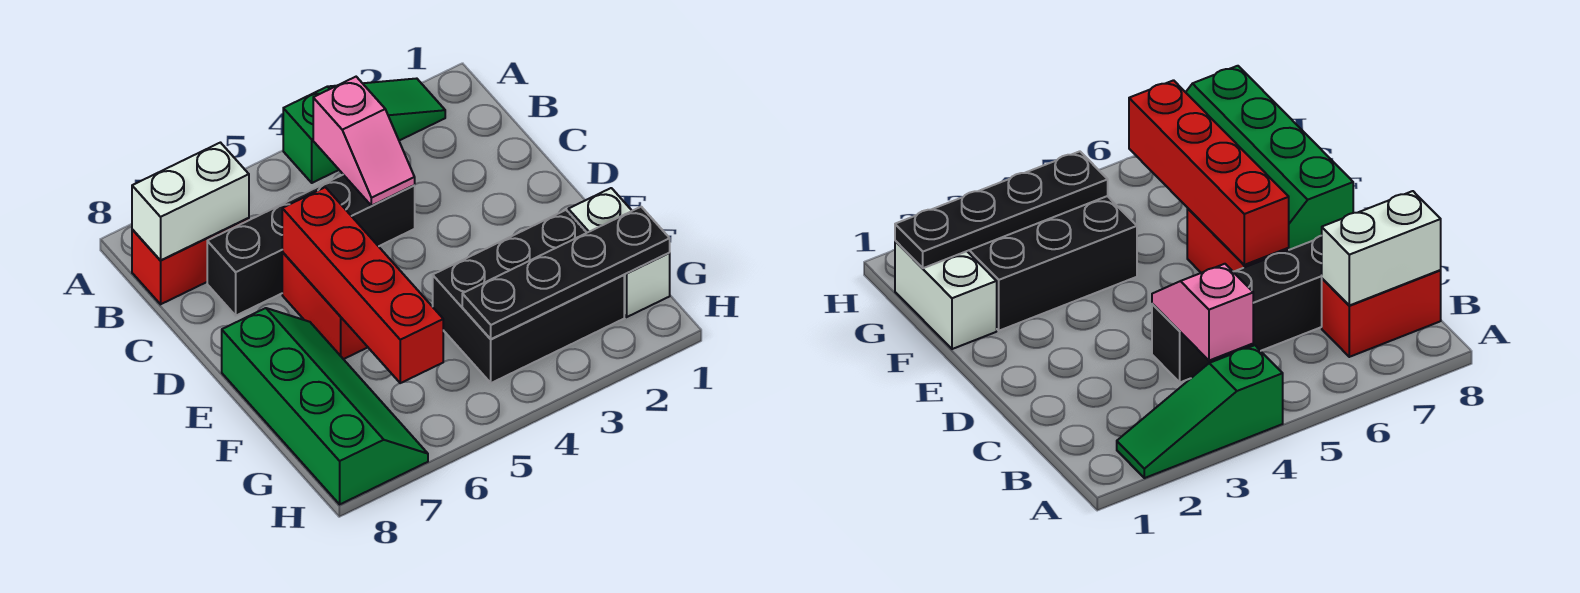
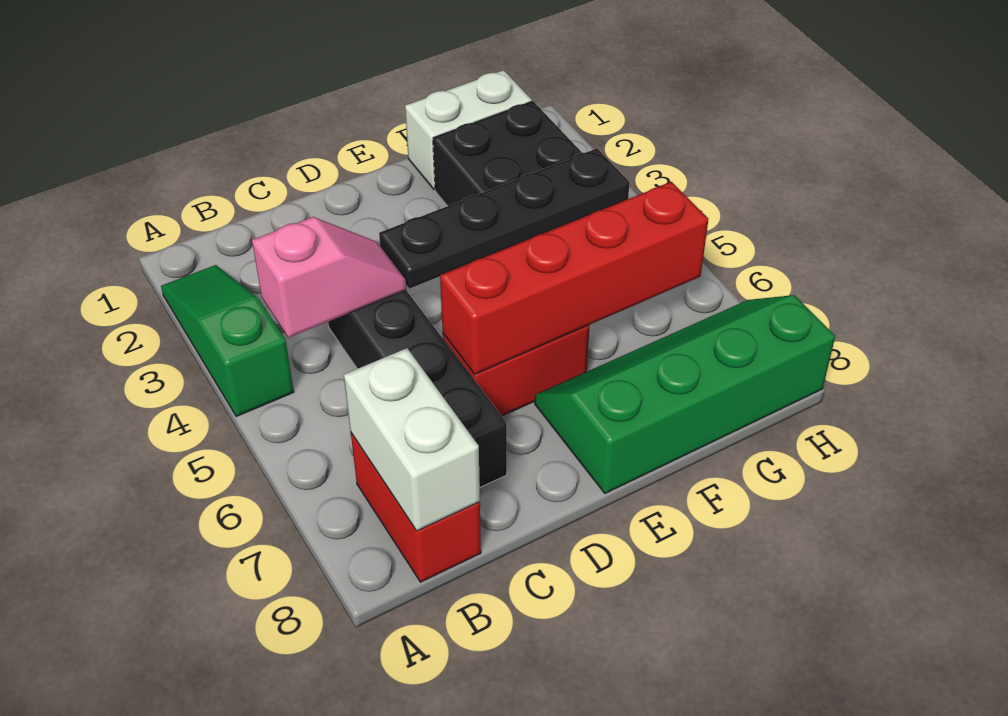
black plate G1:G4 level 2 -> black plate D4:G4 level 2

